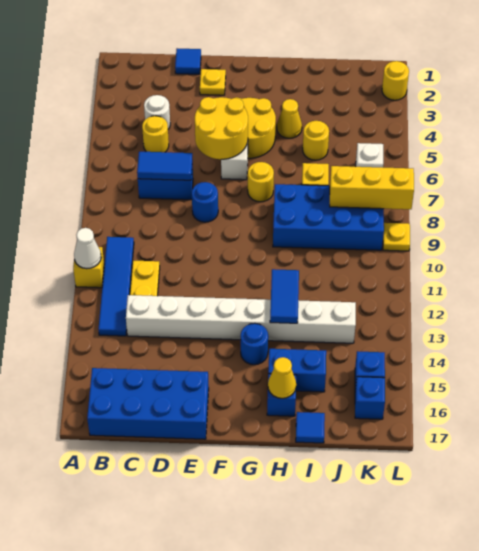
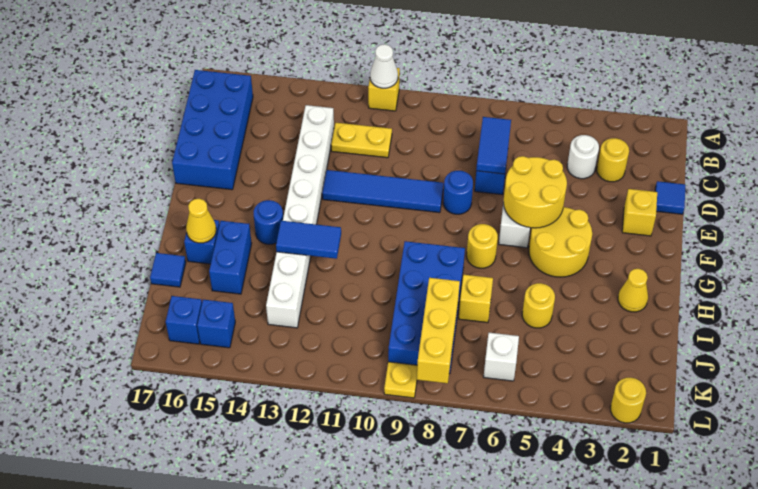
blue tile B10:B13 level 1 -> blue tile E9:E12 level 1
yellow round brick C5 level 1 -> yellow round brick C3 level 1
yellow plate E2 level 1 -> yellow brick E2 level 1
yellow cone H4 level 1 -> yellow cone H2 level 1

